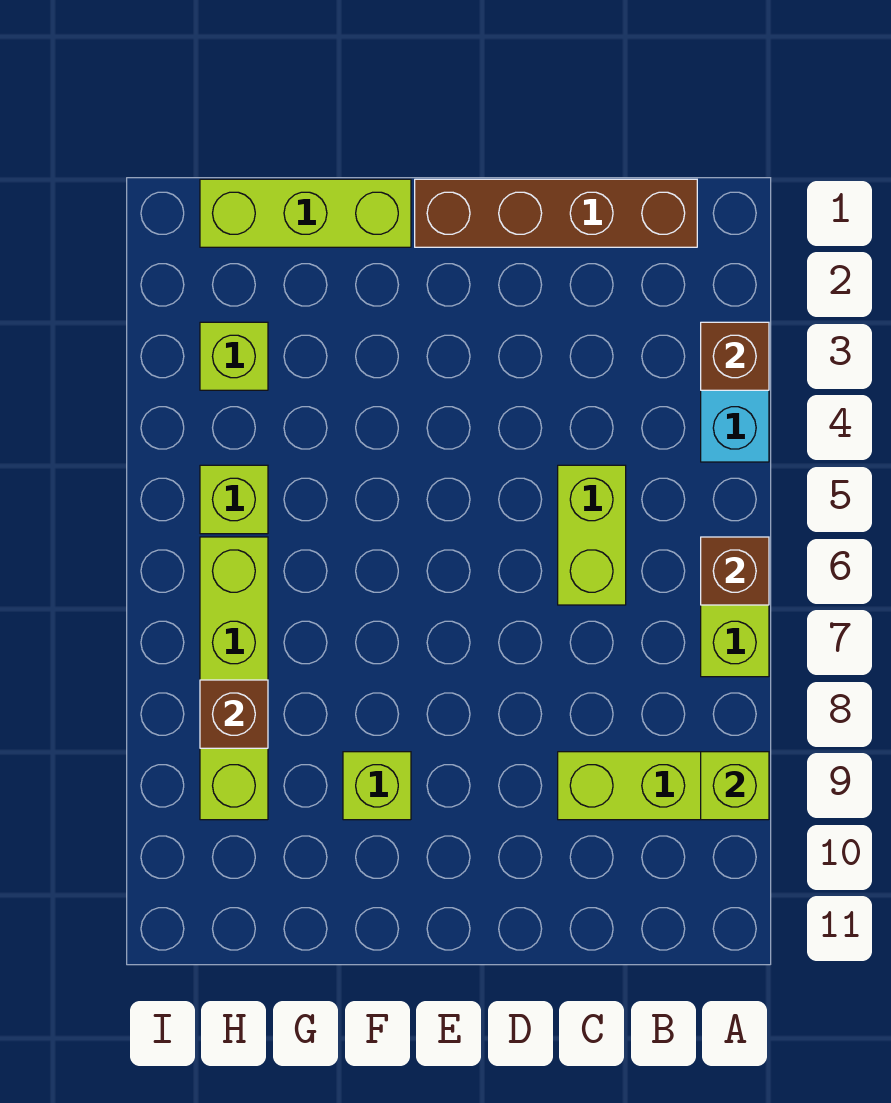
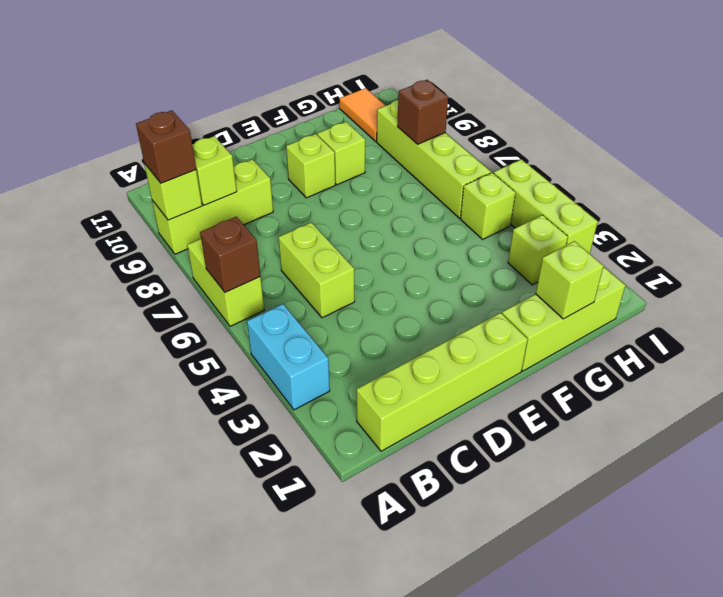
brown brick A3 level 2 -> brown brick A9 level 3
brown brick B1:E1 level 1 -> lime brick B1:E1 level 1
none -> lime brick B9 level 2
none -> lime brick E9 level 1
none -> lime brick G1 level 2
none -> orange tile H10:H11 level 1
none -> lime brick I3:I5 level 1

